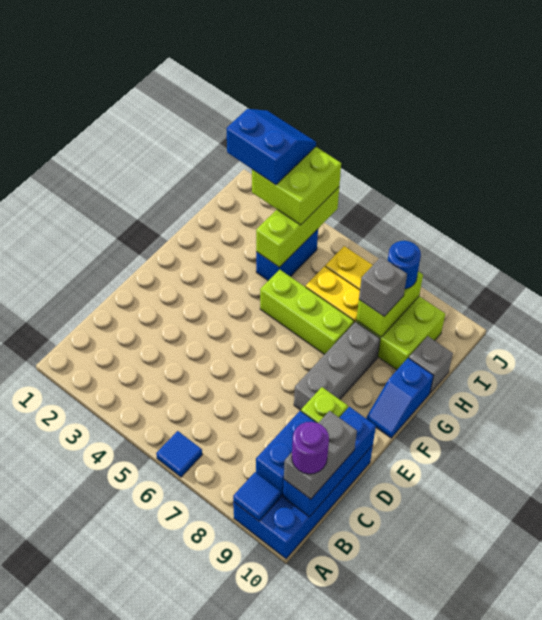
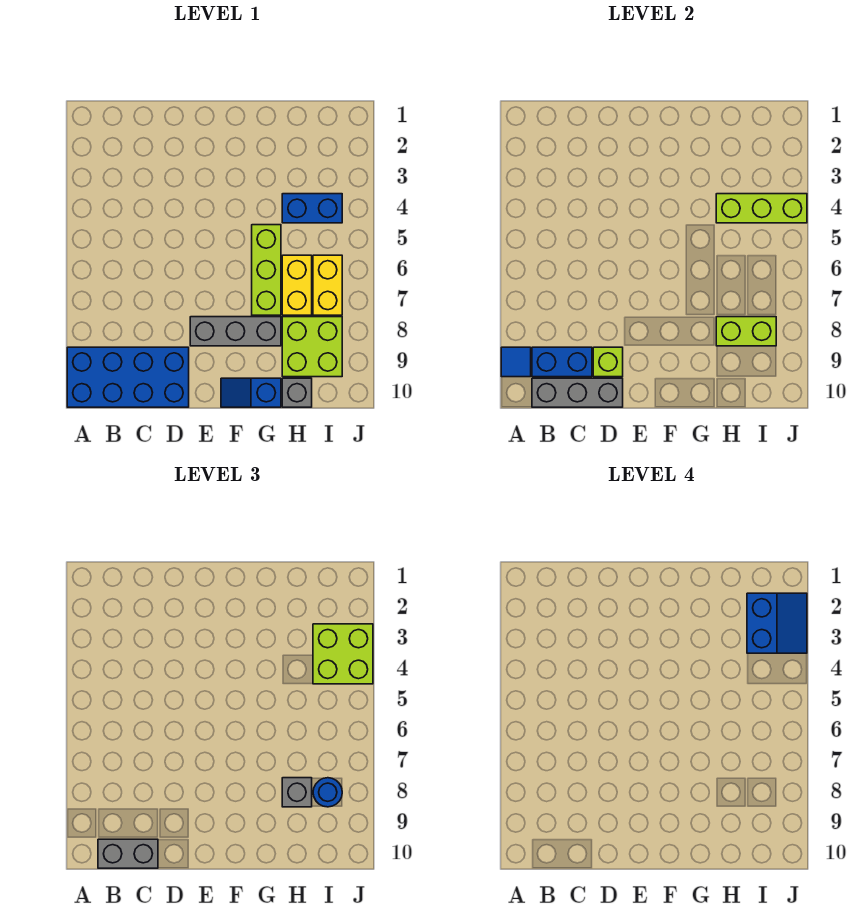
blue tile A6 level 1 -> none
blue brick B10:D10 level 2 -> grey brick B10:D10 level 2
purple round brick B10 level 4 -> none

